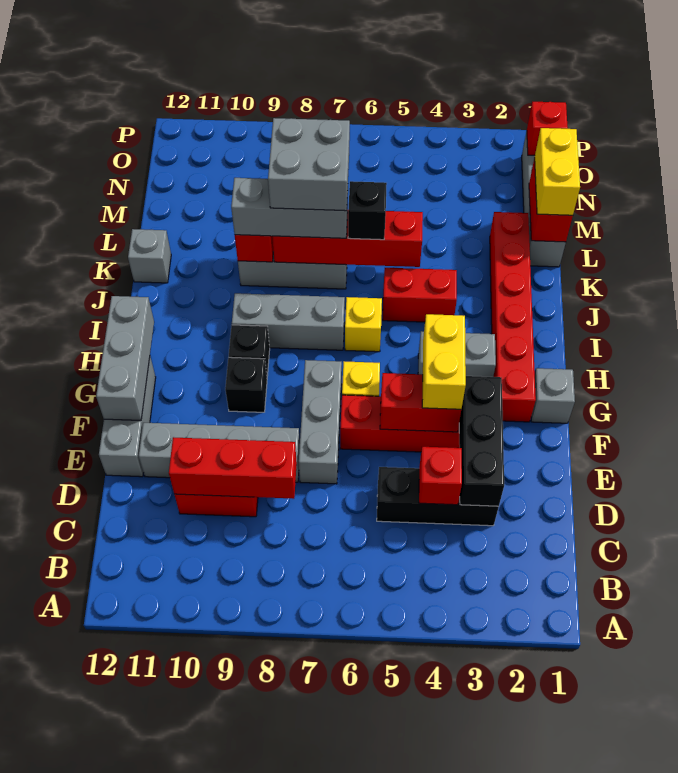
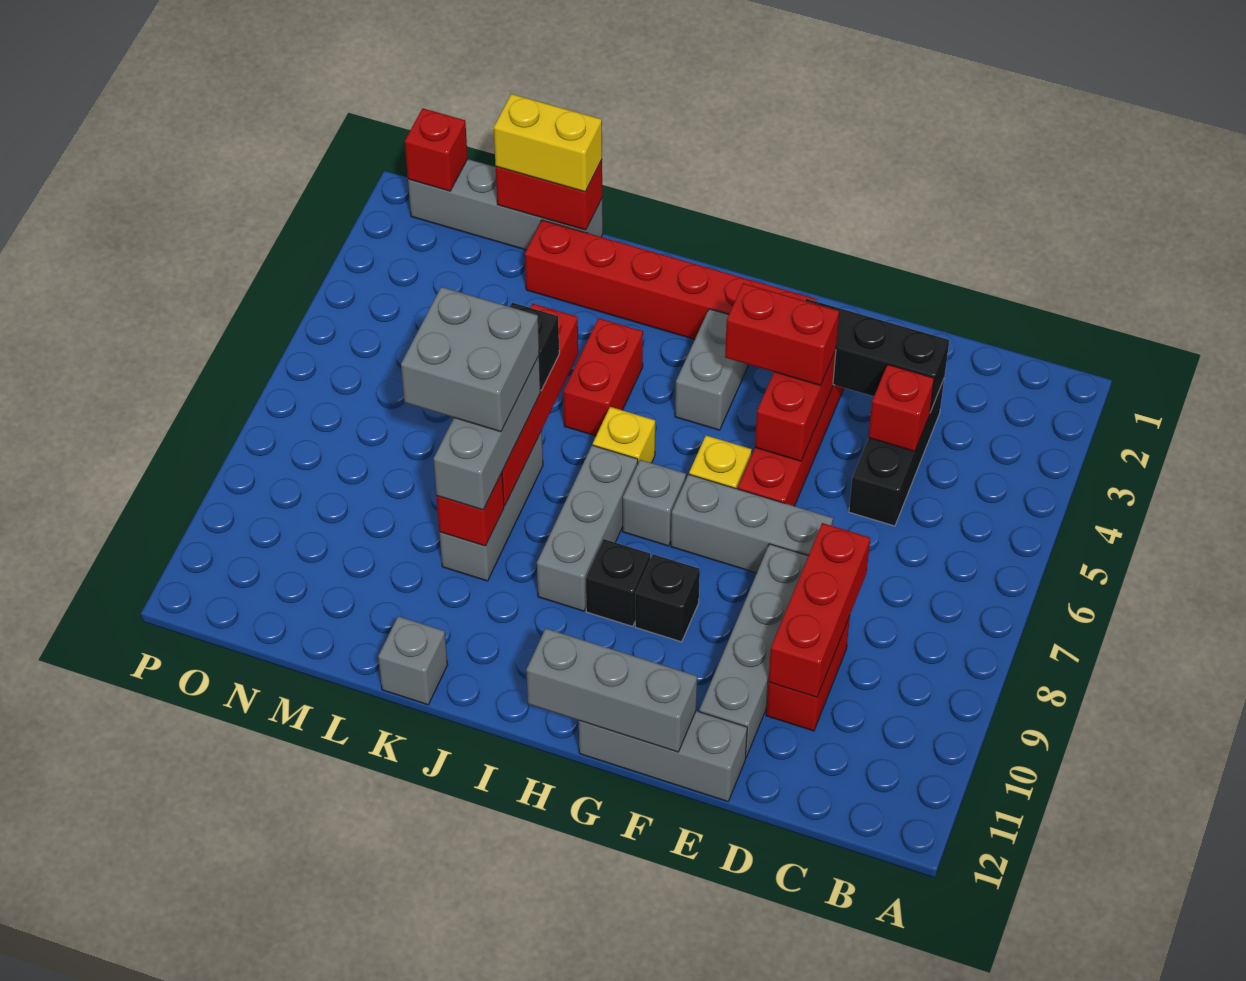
yellow brick F4:G4 level 3 -> red brick F4:G4 level 3
grey brick G1 level 1 -> grey brick H7 level 1

